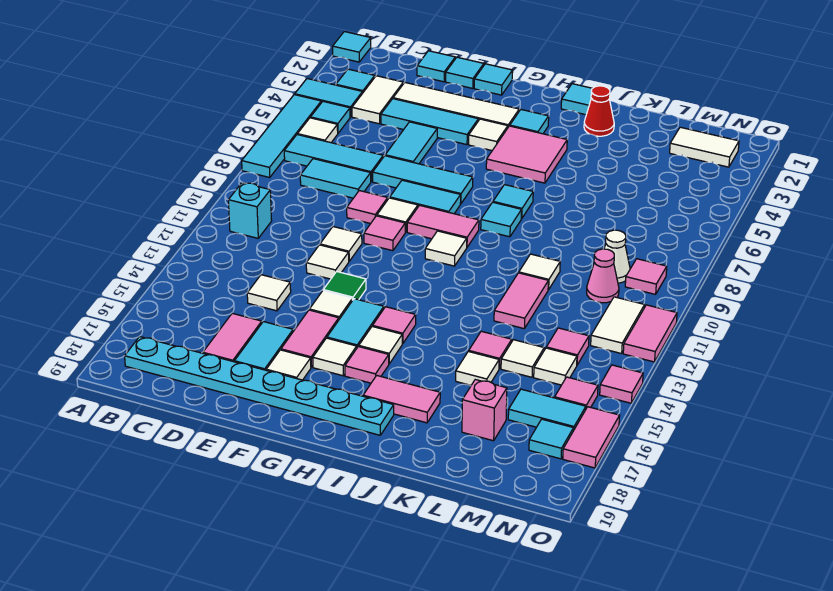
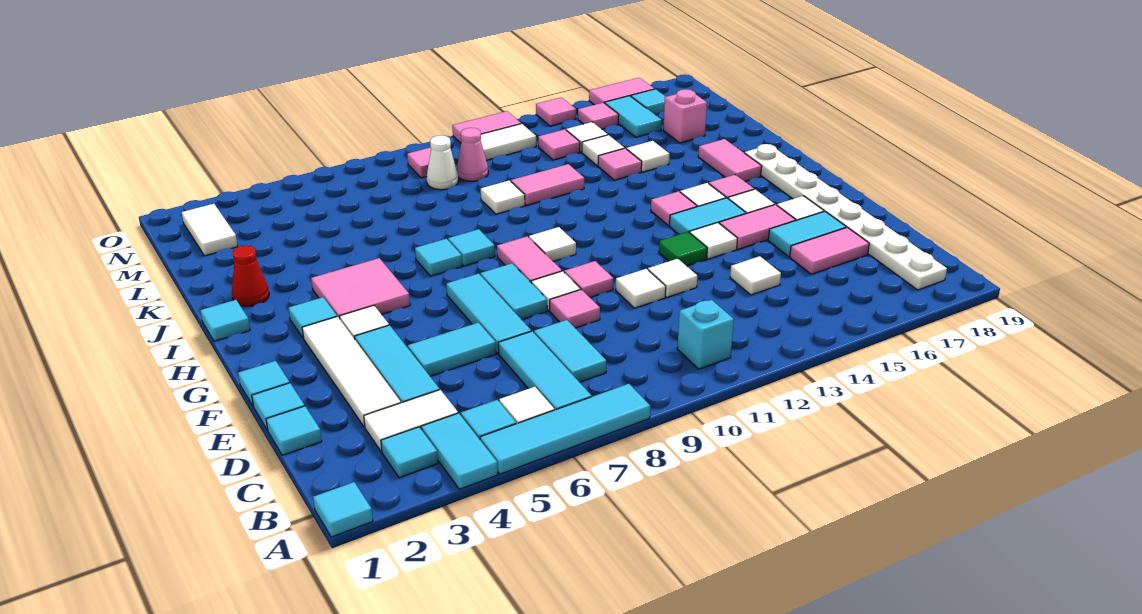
cyan plate B18:I18 level 1 -> white plate B18:I18 level 1

